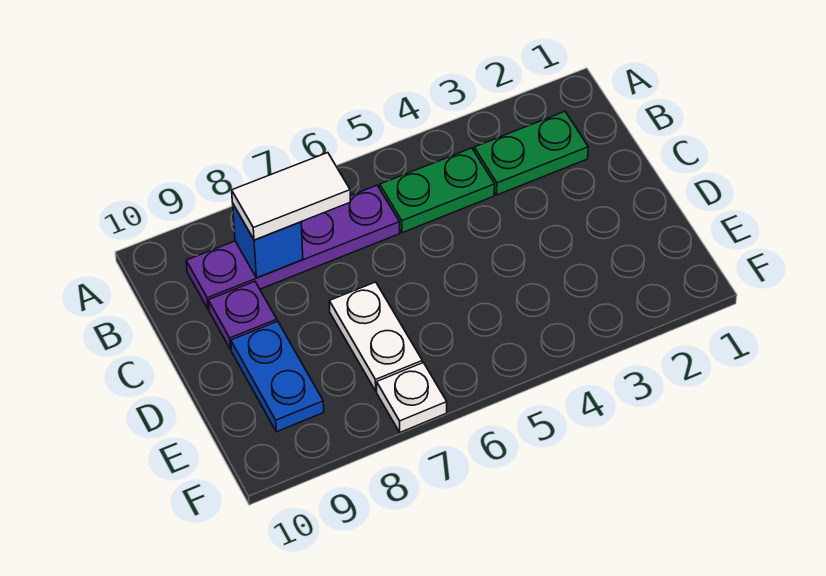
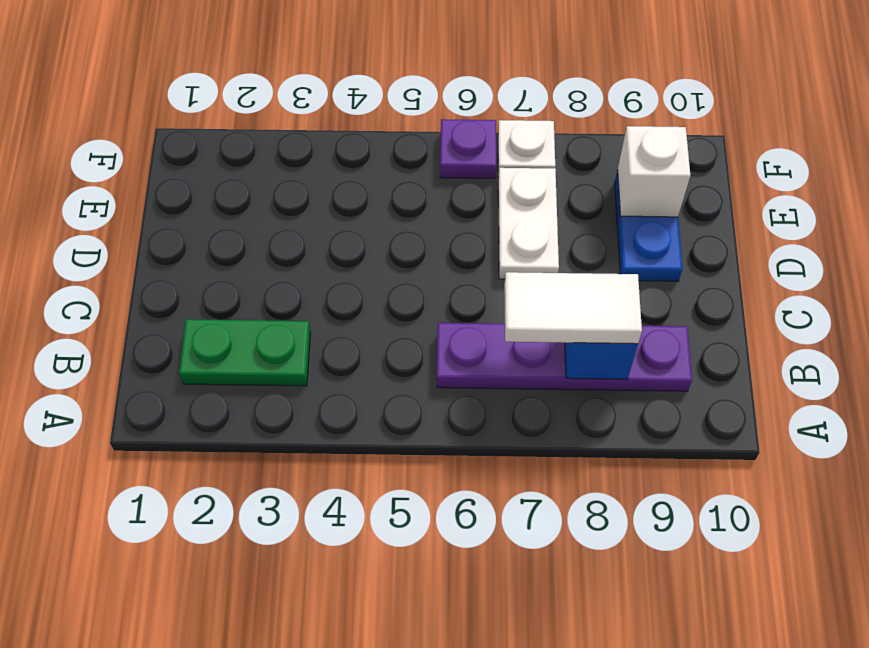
green plate B4:B5 level 1 -> none
purple plate C9 level 1 -> purple plate F6 level 1
none -> white brick E9 level 2

